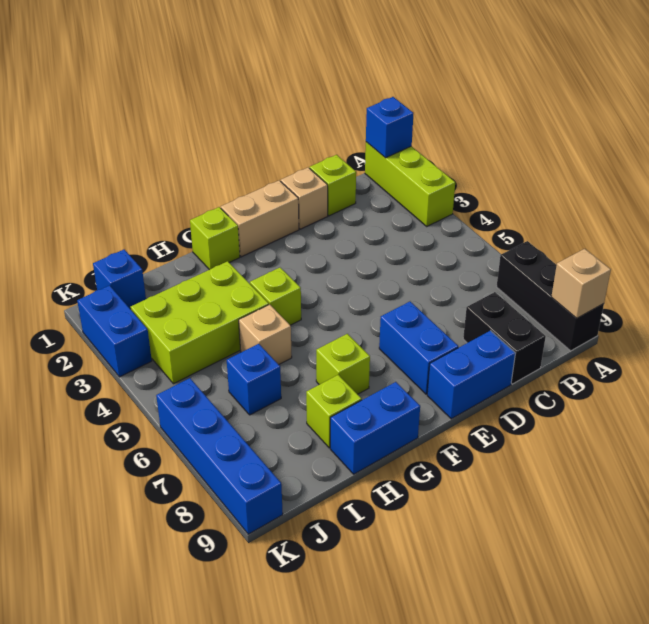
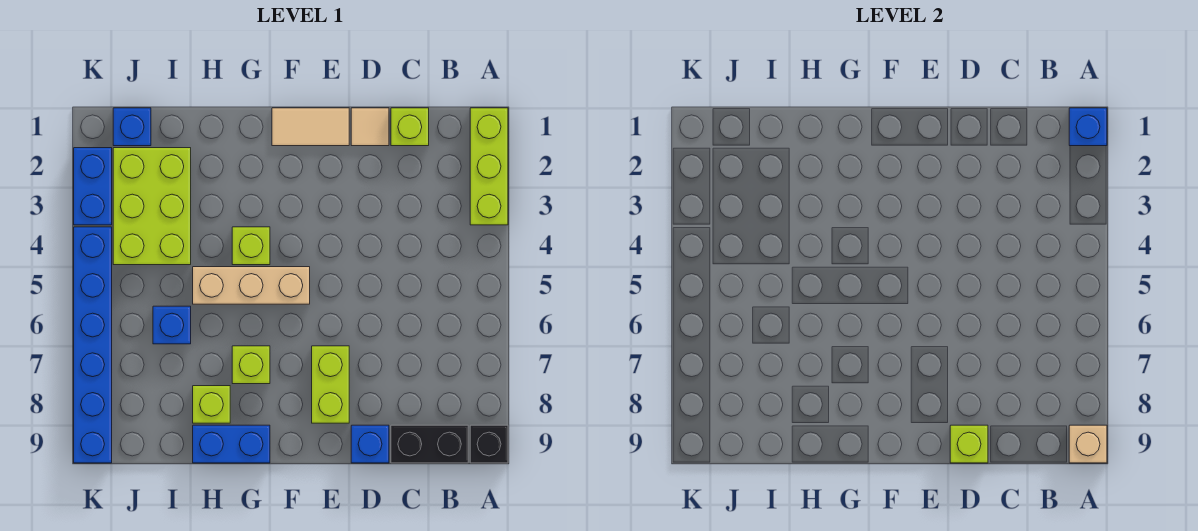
black brick A7:A9 level 1 -> black brick A9 level 1
black brick C8:C9 level 1 -> black brick B9:C9 level 1
tan brick D1 level 1 -> tan tile D1 level 1
blue brick D9:E9 level 1 -> blue brick D9 level 1
tan brick E1:F1 level 1 -> tan tile E1:F1 level 1
blue brick E7:E8 level 1 -> lime brick E7:E8 level 1
lime brick G1 level 1 -> lime brick D9 level 2
lime brick H3:J4 level 1 -> lime brick I2:J4 level 1
tan brick H5 level 1 -> tan brick F5:H5 level 1
blue brick K6:K9 level 1 -> blue brick K4:K9 level 1

